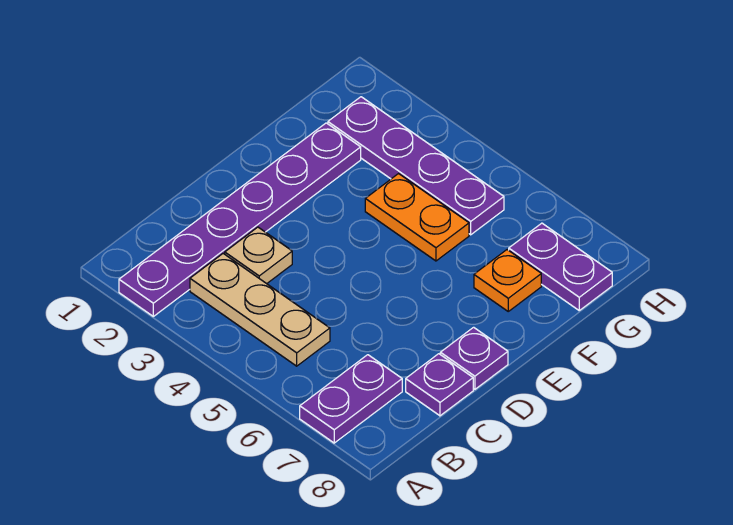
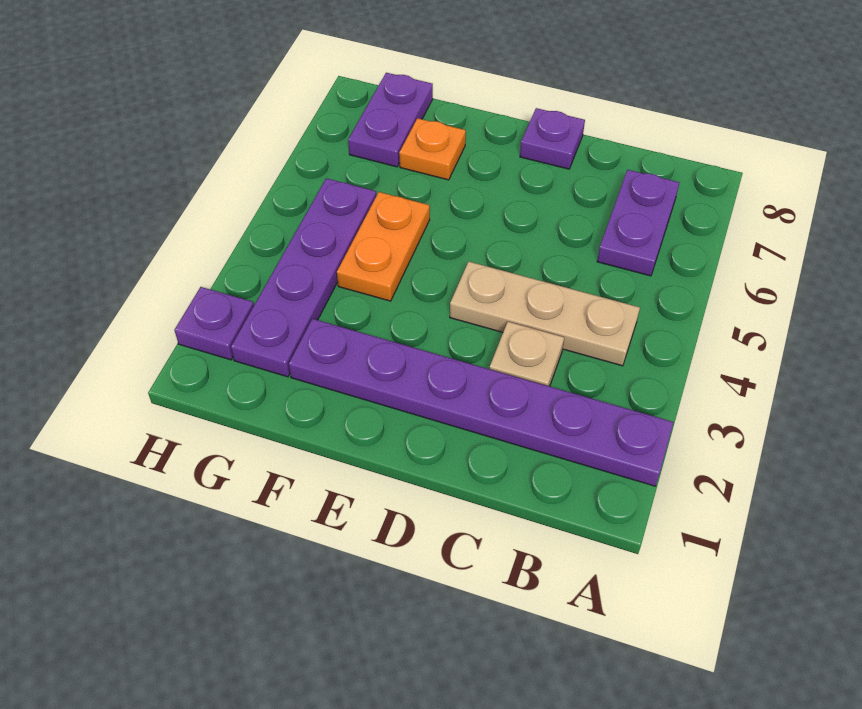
purple plate A7:B7 level 1 -> purple plate B6:B7 level 1
tan plate B3:B5 level 1 -> tan plate B4:D4 level 1
purple plate C8 level 1 -> purple plate H2 level 1

